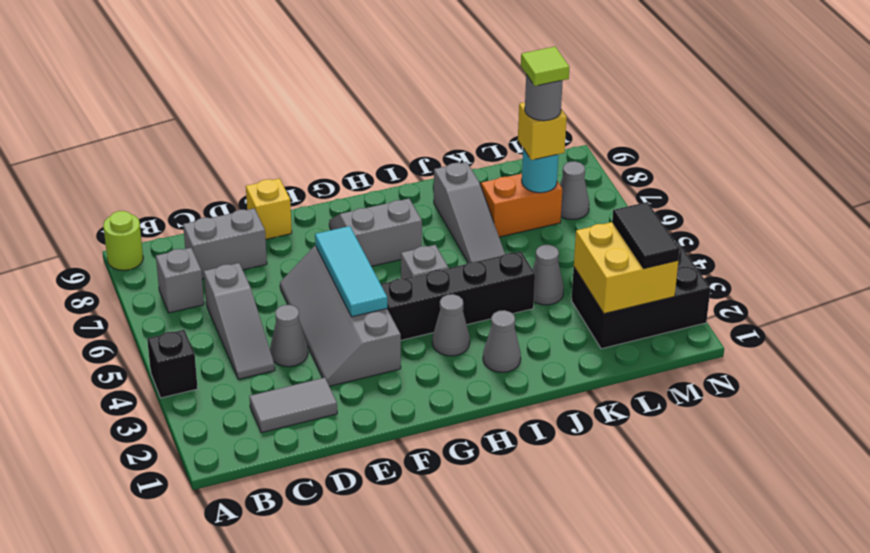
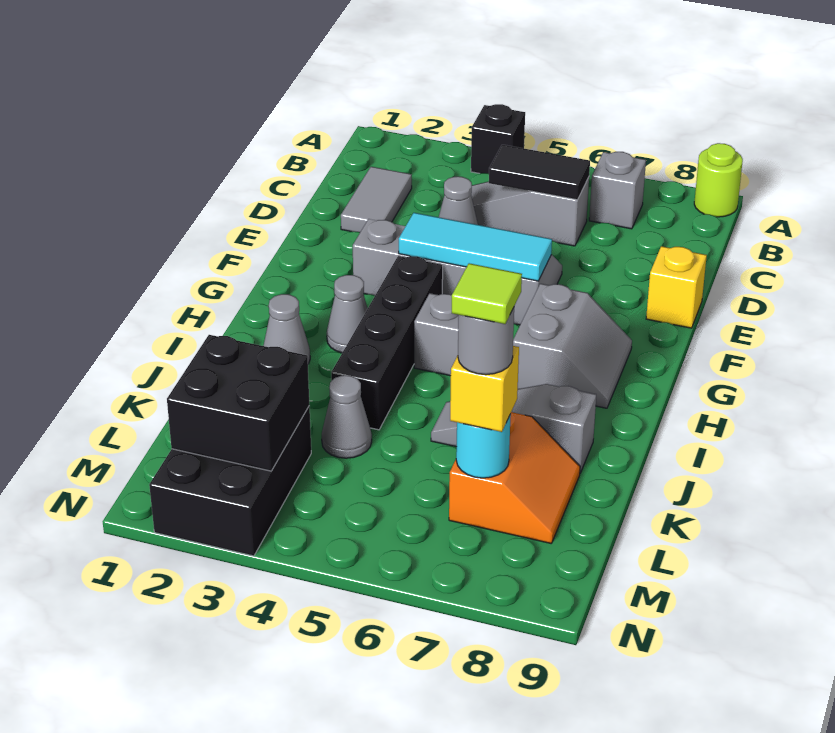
grey brick C8:D8 level 1 -> none
yellow brick L2:M3 level 2 -> black brick L2:M3 level 2
black tile M2:M3 level 3 -> black tile C5:C6 level 2
grey cone M7 level 1 -> none

